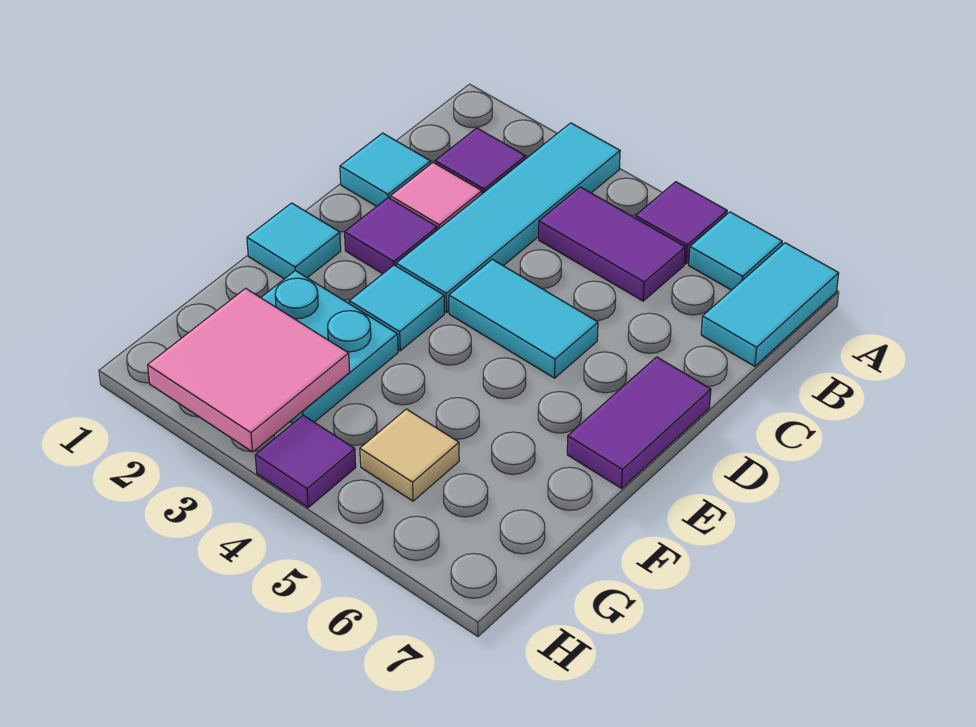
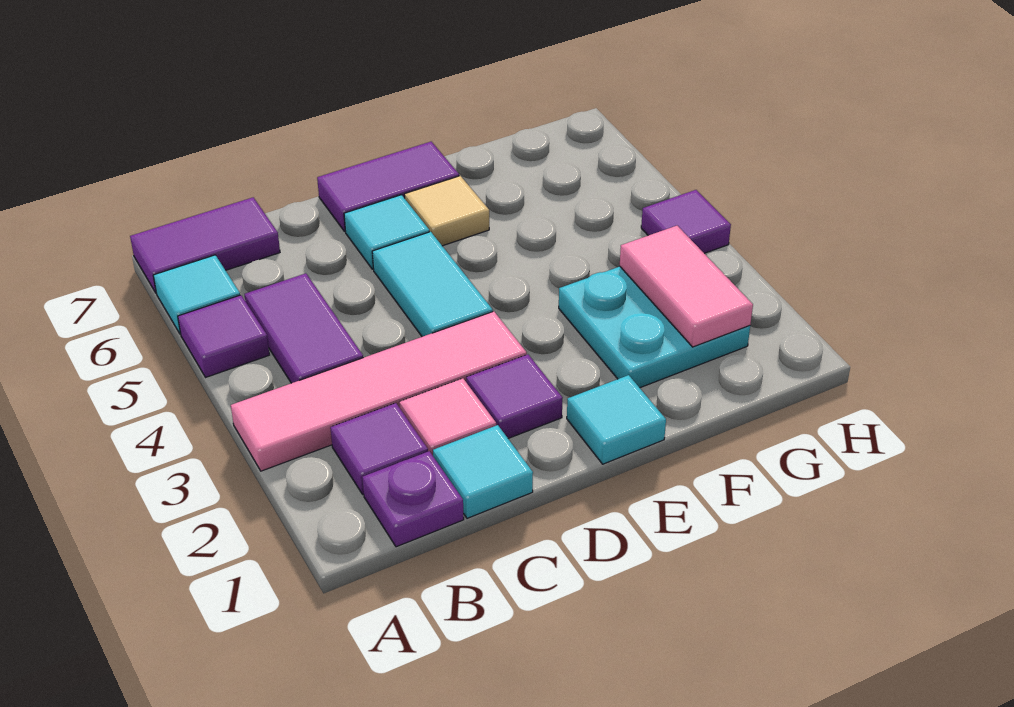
cyan tile A3:D3 level 1 -> pink tile A3:D3 level 1
cyan tile A7:B7 level 1 -> purple tile A7:B7 level 1
none -> purple plate B1 level 1
cyan tile E3 level 1 -> cyan tile D6 level 1
pink tile G2:H3 level 2 -> pink tile G2:G3 level 2
tan tile G5 level 1 -> tan tile E6 level 1

